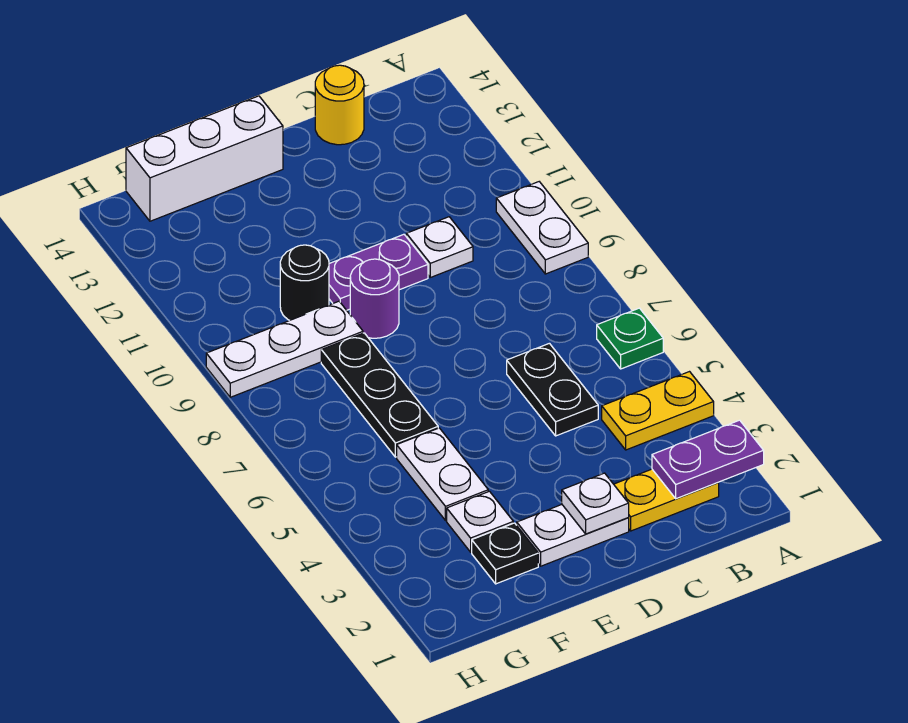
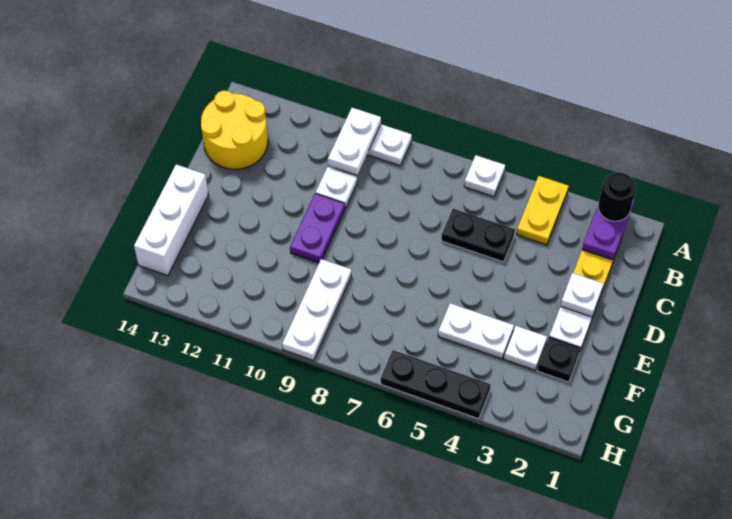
green plate A6 level 1 -> white plate A6 level 1
none -> white plate A10:B10 level 2
yellow round brick C14 level 1 -> yellow round brick B13:C14 level 1
purple round brick E9 level 1 -> none
black plate F6:F8 level 1 -> black plate H4:H6 level 1
black round brick F10 level 1 -> black round brick A2 level 3

